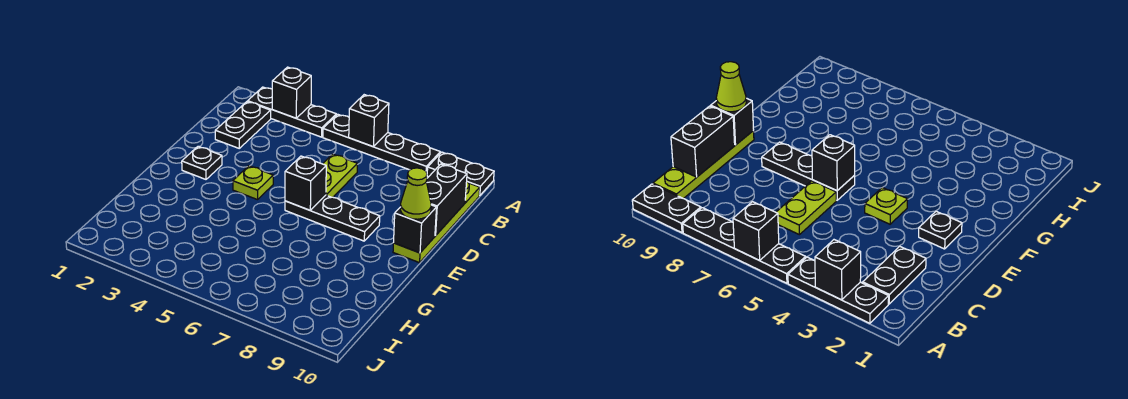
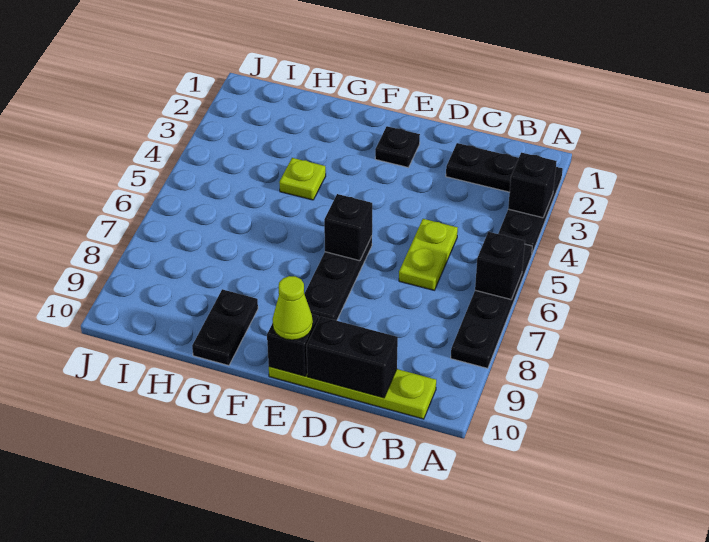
black plate A9:A10 level 1 -> black plate G9:G10 level 1
lime plate C6:D6 level 1 -> lime plate C5:C6 level 1
lime plate E4 level 1 -> lime plate G4 level 1

